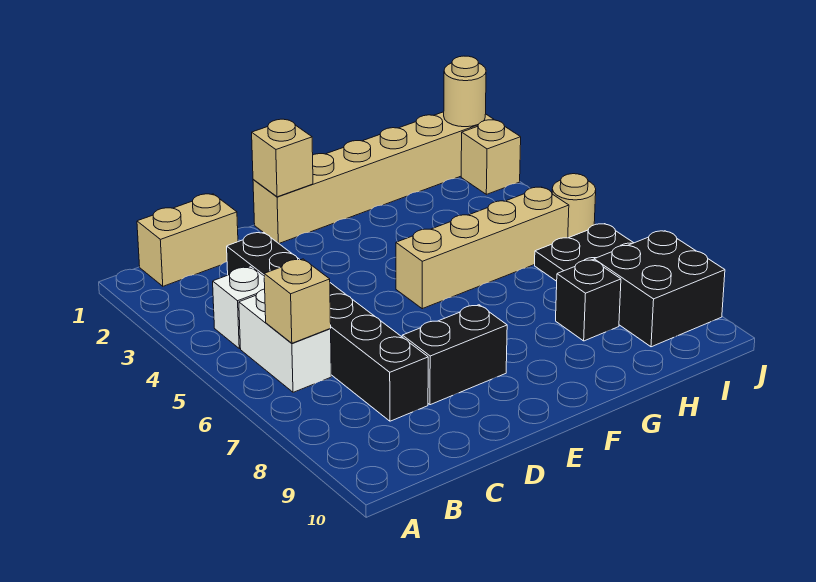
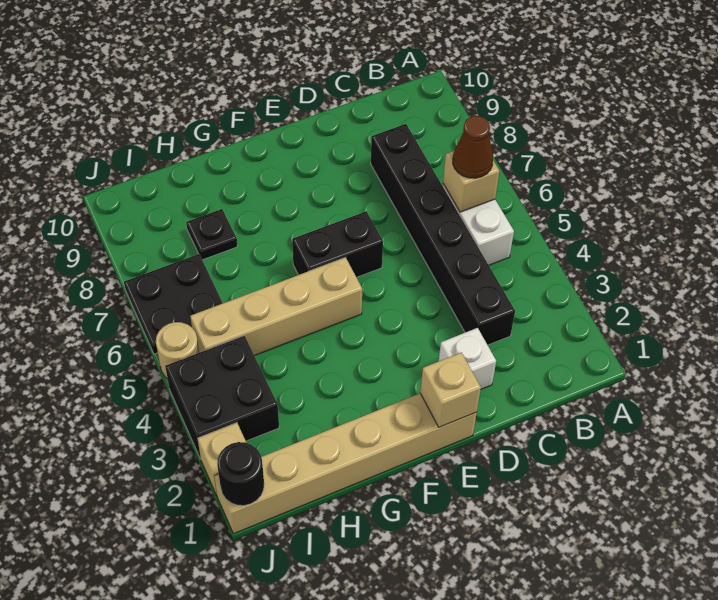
tan brick B1:C1 level 1 -> none
white brick B4 level 1 -> white brick D2 level 1
none -> brown cone B6 level 3
black brick D8:E8 level 1 -> black brick E6:F6 level 1
black brick H8 level 1 -> black plate H8 level 1
black brick I8:J9 level 1 -> black brick I3:J4 level 1
tan round brick J1 level 2 -> black round brick J1 level 2

